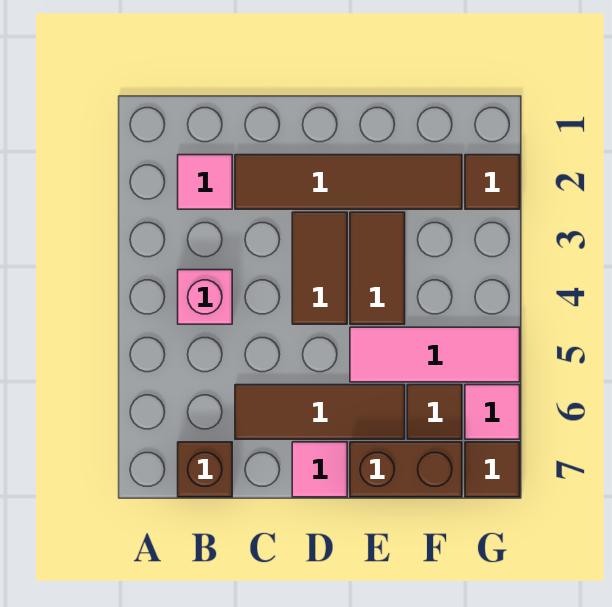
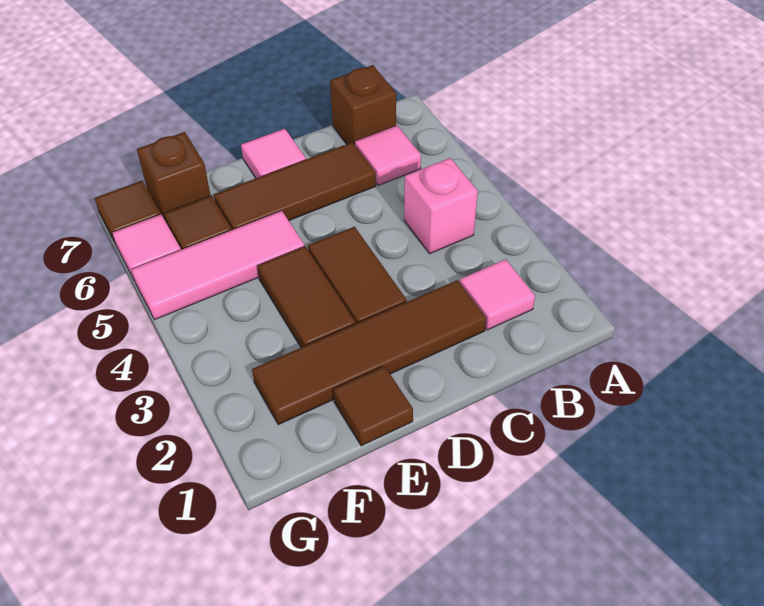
none -> pink tile B6 level 1
brown brick E7:F7 level 1 -> brown brick F7 level 1
brown tile G2 level 1 -> brown tile E1 level 1

